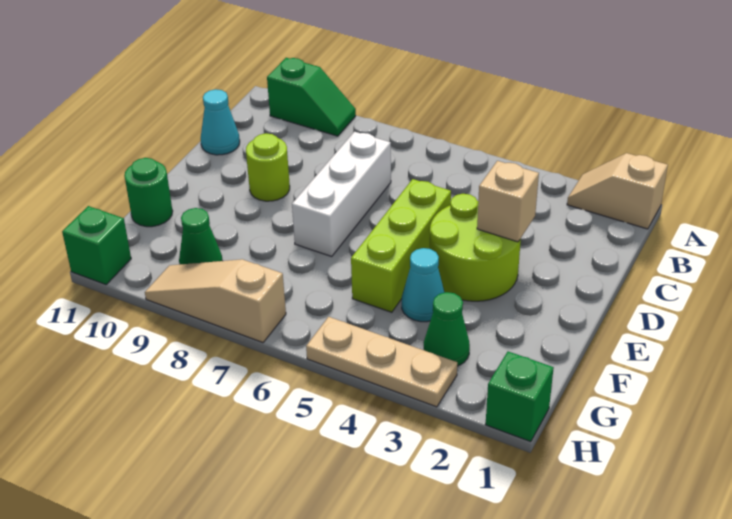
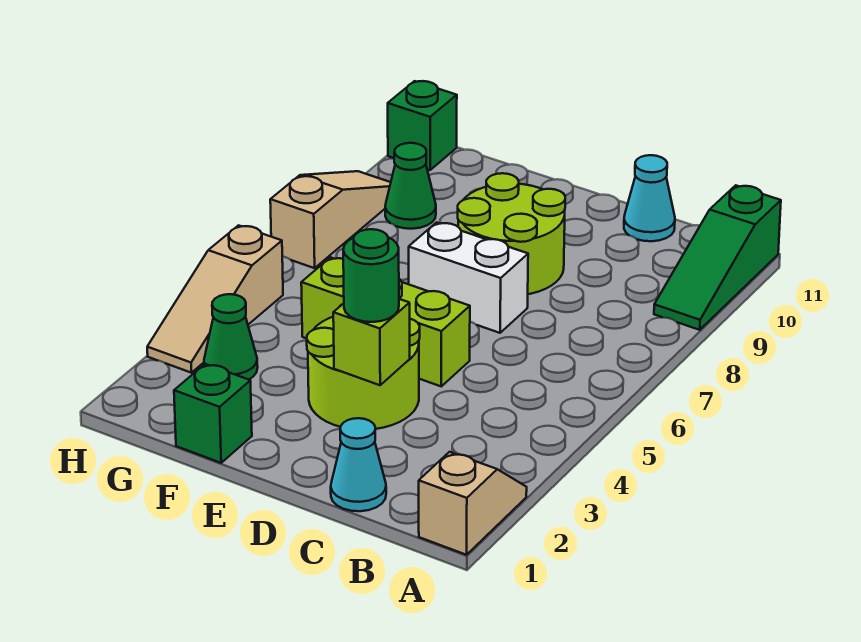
green slope A9:A10 level 1 top 10 -> green slope A9:A11 level 1 top 11
white brick C7:E7 level 1 -> white brick D7:E7 level 1
tan brick D3 level 2 -> lime brick D3 level 2
lime round brick D9 level 1 -> lime round brick D8:E9 level 1
cyan cone F4 level 1 -> cyan cone C1 level 1
green round brick F11 level 1 -> green round brick D3 level 3
green brick H1 level 1 -> green brick F1 level 1
tan plate H3:H5 level 1 -> tan slope H3:H5 level 1 top 5

